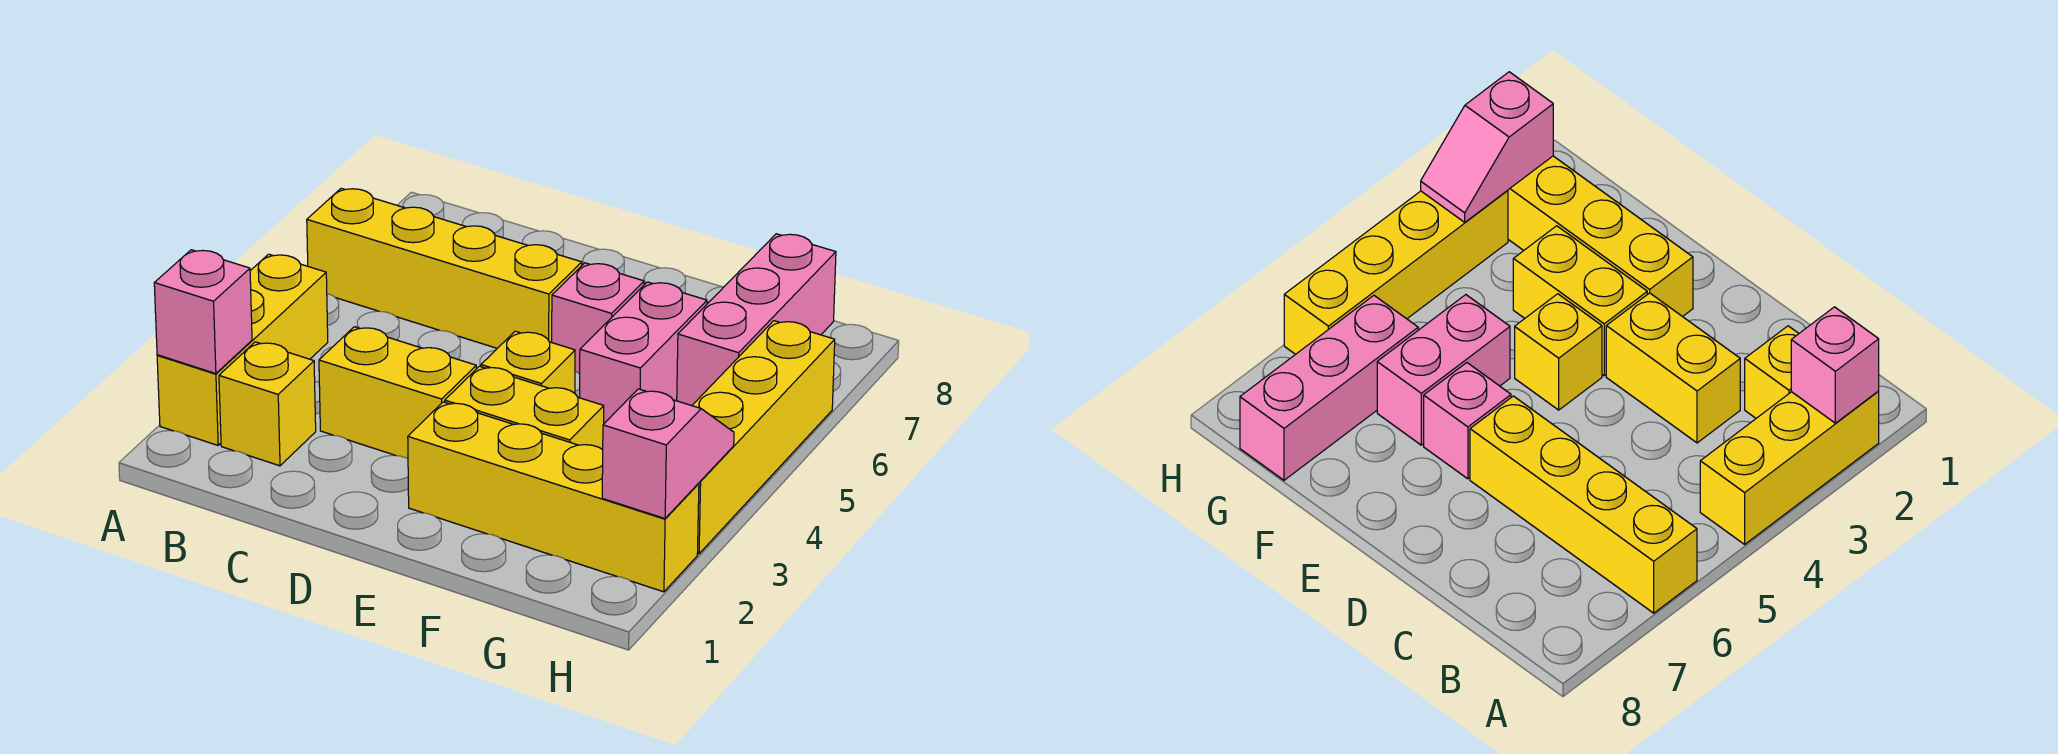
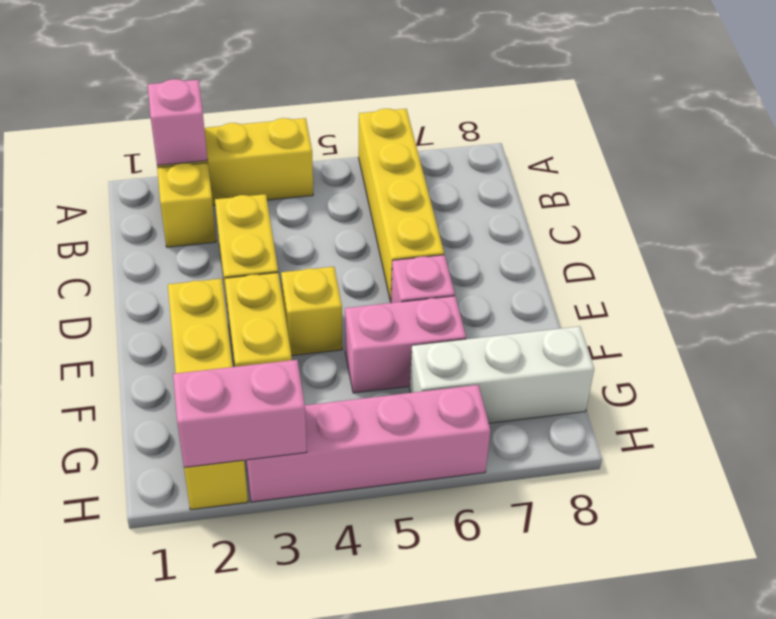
pink brick G6:G8 level 1 -> white brick G6:G8 level 1
pink slope H2:H3 level 2 top 2 -> pink brick H2:H3 level 2
yellow brick H3:H6 level 1 -> pink brick H3:H6 level 1

